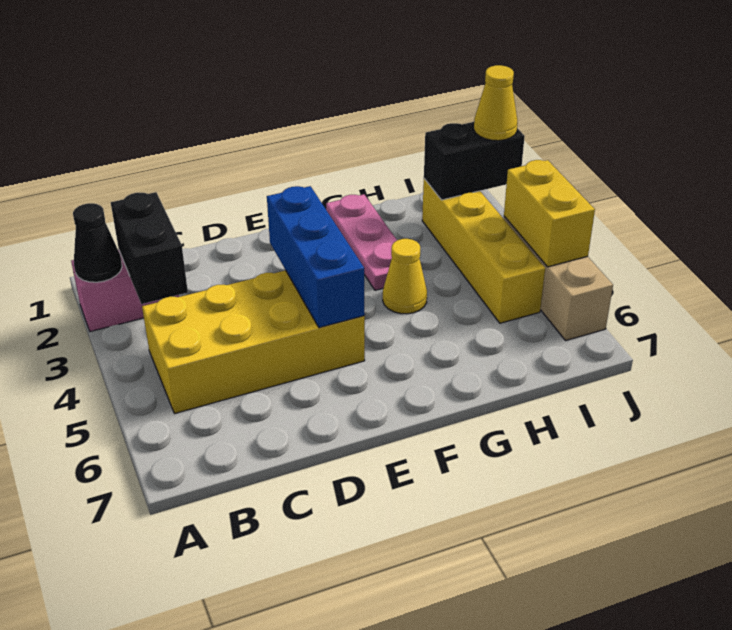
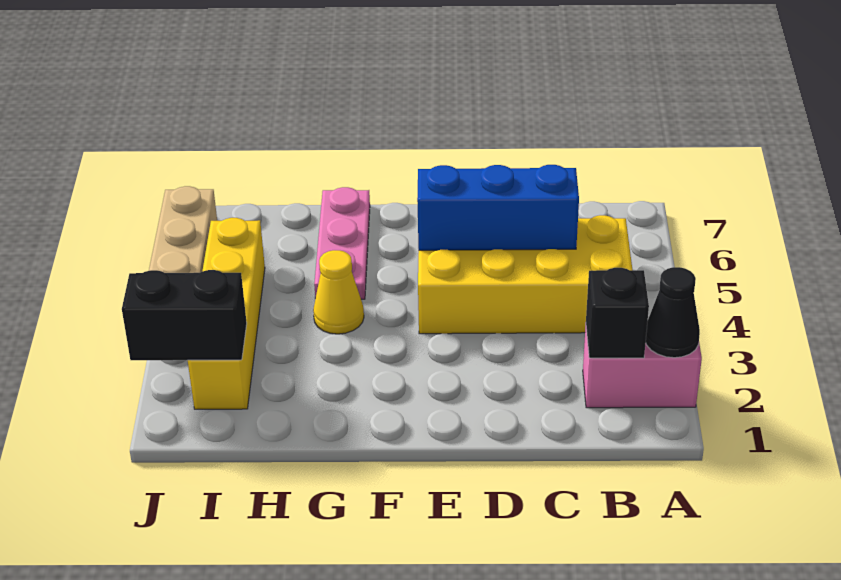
black brick B2:B3 level 2 -> black brick B2 level 2
blue brick E3:E5 level 2 -> blue brick C5:E5 level 2
pink plate G1:G3 level 1 -> pink plate G5:G7 level 1
yellow cone J2 level 3 -> none
yellow brick J4:J5 level 2 -> none

